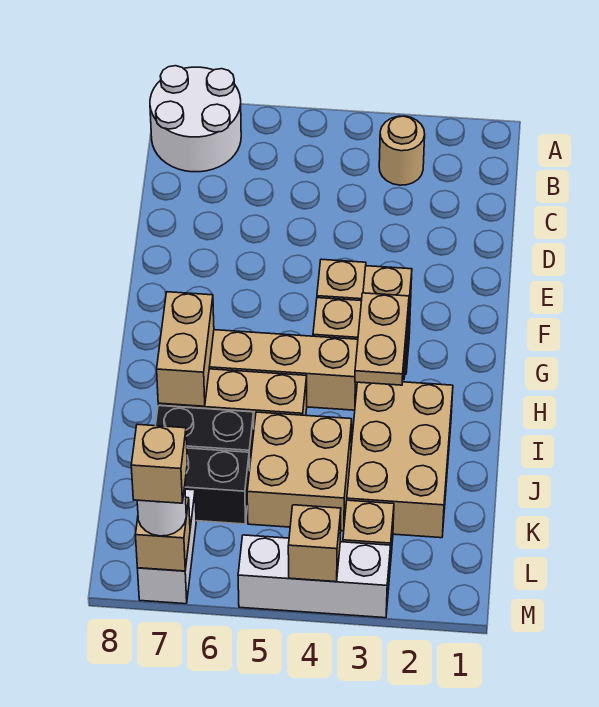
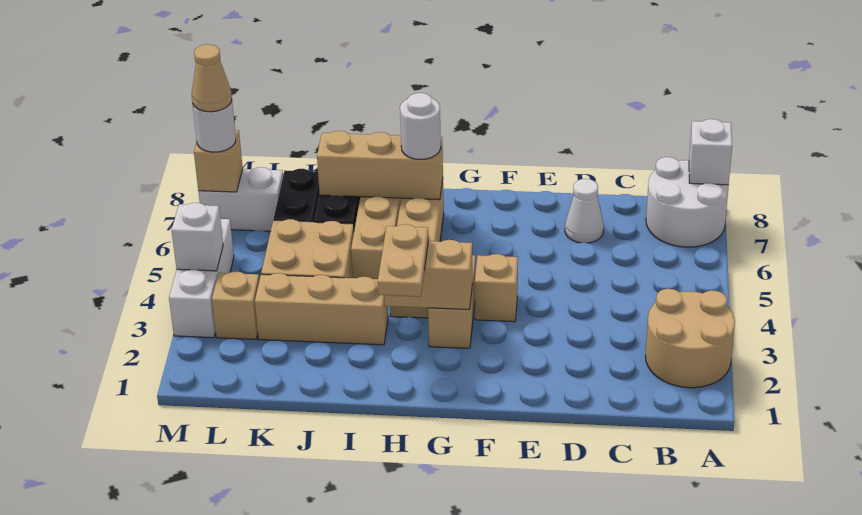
none -> white brick A8 level 2
tan round brick B3 level 1 -> tan round brick A2:B3 level 1
none -> white cone D7 level 1
tan plate H3:I3 level 3 -> tan plate H2:H3 level 3
tan brick H7:I7 level 2 -> tan brick H7:J7 level 2
none -> white round brick H7 level 3
tan brick I2:K3 level 1 -> tan brick I3:K3 level 1
tan brick M4 level 2 -> white brick M4 level 2
tan brick M7 level 4 -> tan cone M7 level 4

